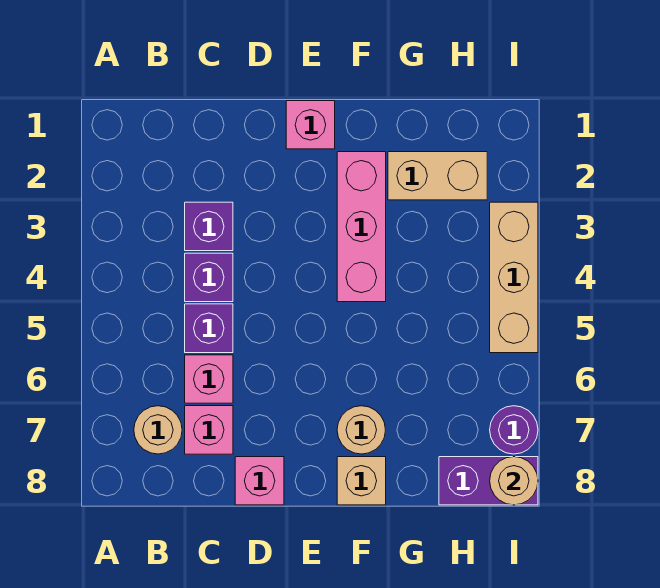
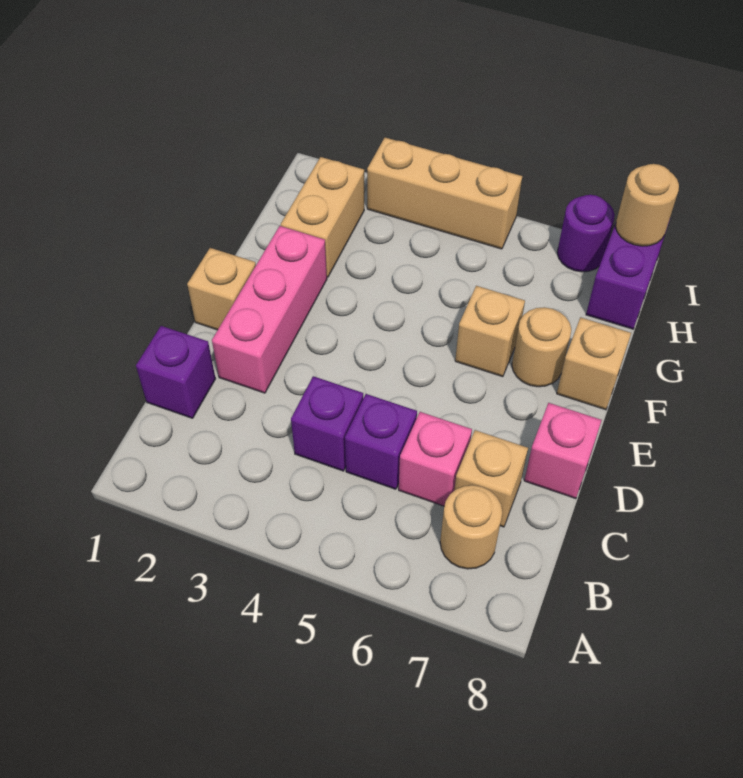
purple brick C3 level 1 -> purple brick C1 level 1
pink brick C7 level 1 -> tan brick C7 level 1
pink brick E1 level 1 -> tan brick E1 level 1
pink brick F2:F4 level 1 -> pink brick D2:F2 level 1
none -> tan brick F6 level 1

